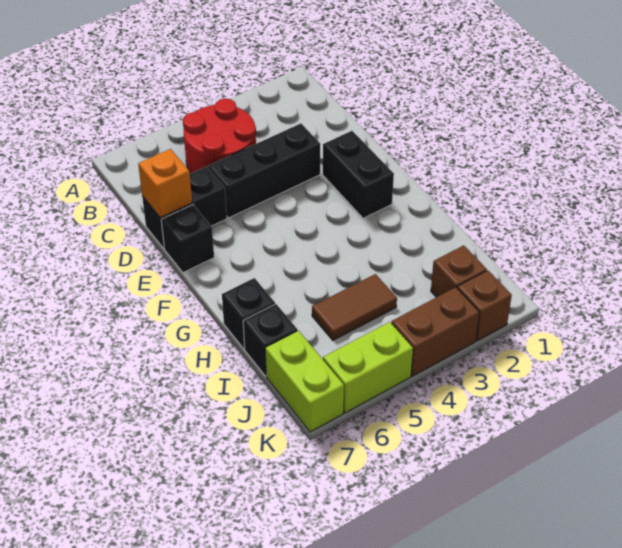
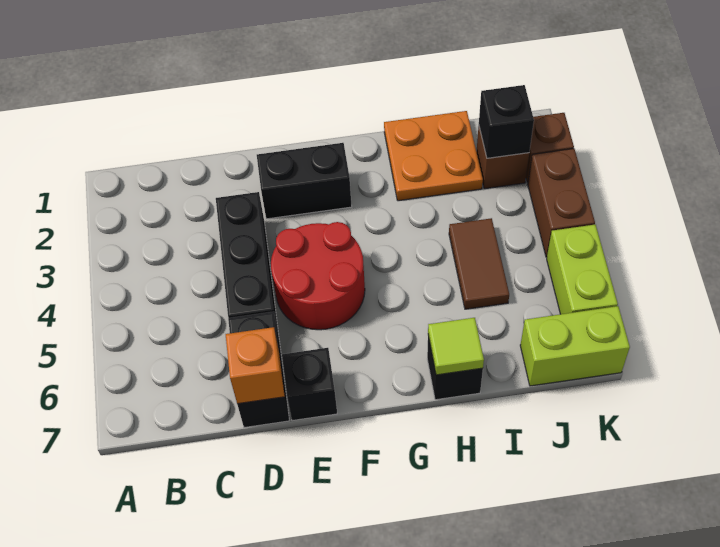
red round brick B4:C5 level 1 -> red round brick E4:F5 level 1
none -> orange plate H1:I2 level 1
none -> lime tile H7 level 2
black brick I7 level 1 -> black brick J2 level 2

